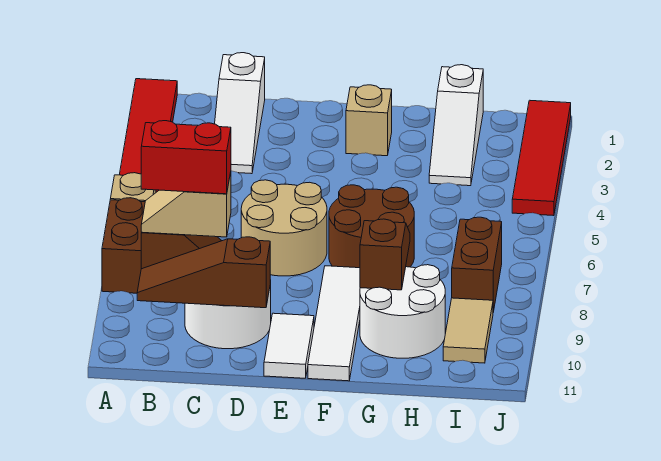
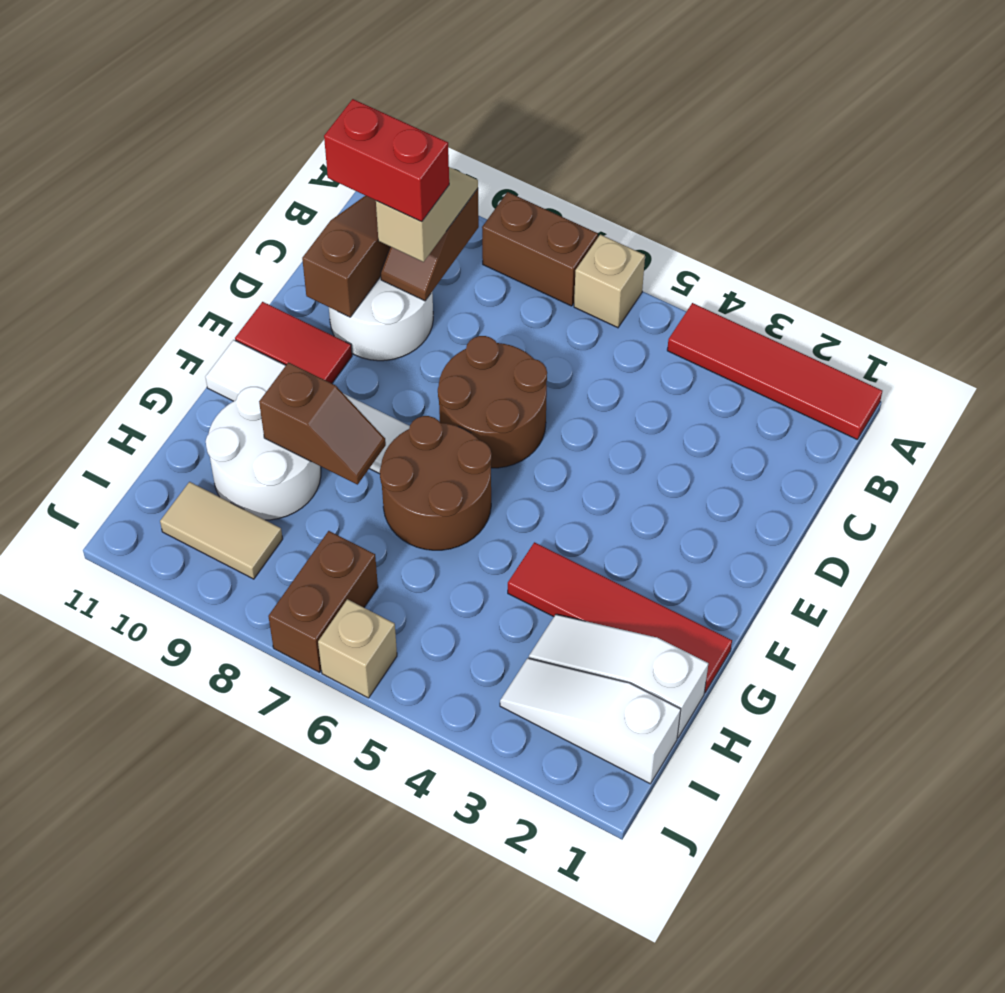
red brick B9:C9 level 4 -> red brick C9:C10 level 4
white slope C1:C3 level 1 top 1 -> white slope I1:I3 level 1 top 1
tan round brick D6:E7 level 1 -> brown round brick D6:E7 level 1
white tile E10:E11 level 1 -> red tile E10:E11 level 1
tan brick F2 level 1 -> tan brick J6 level 1
brown brick I7:I8 level 1 -> brown brick I7:J7 level 1
red tile J1:J4 level 1 -> red tile G1:G4 level 1

